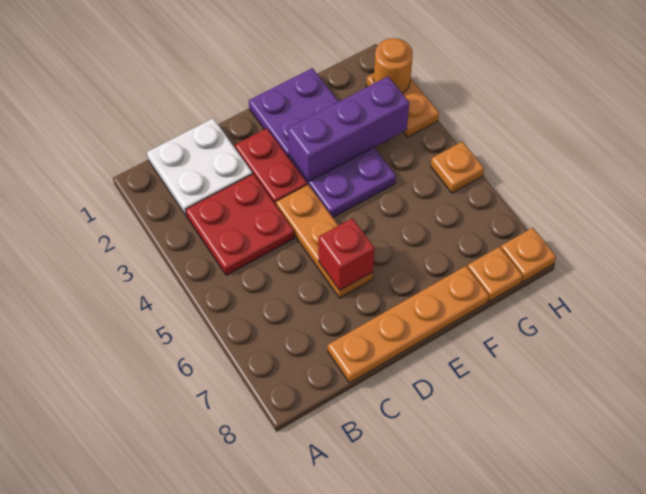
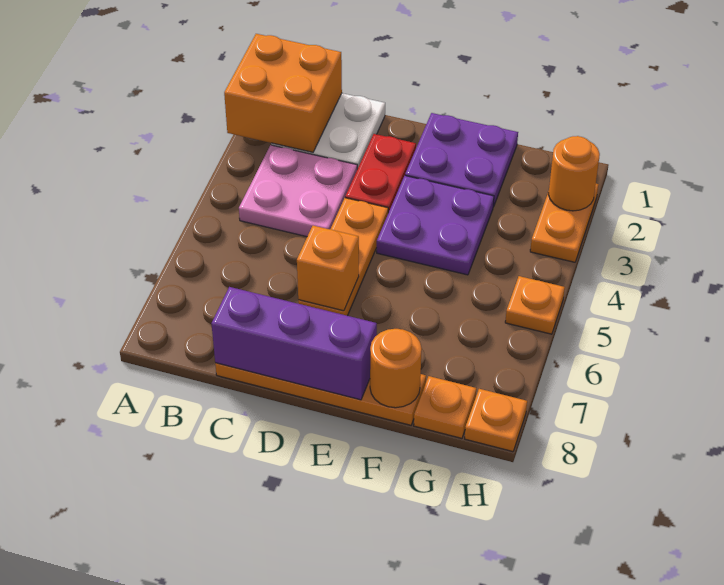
none -> orange brick A1:B2 level 2
red plate B3:C4 level 1 -> pink plate B3:C4 level 1
red brick D6 level 2 -> orange brick D6 level 2
purple brick E3:G3 level 2 -> purple brick C8:E8 level 2
none -> orange round brick F8 level 2

